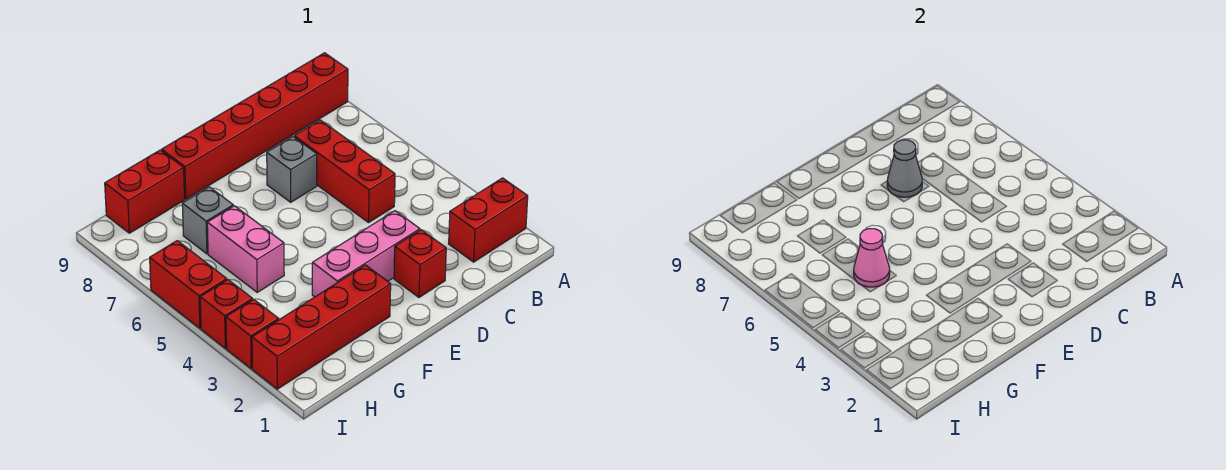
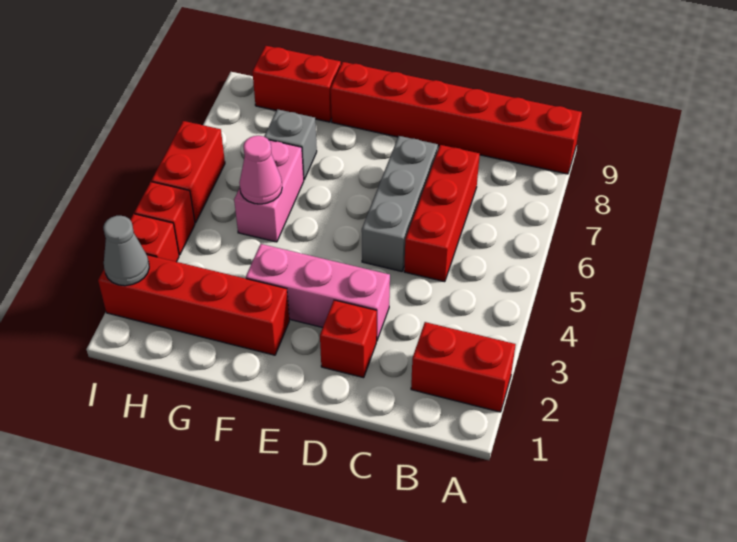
grey brick D7 level 1 -> grey brick D5:D7 level 1
grey cone D7 level 2 -> grey cone I2 level 2

